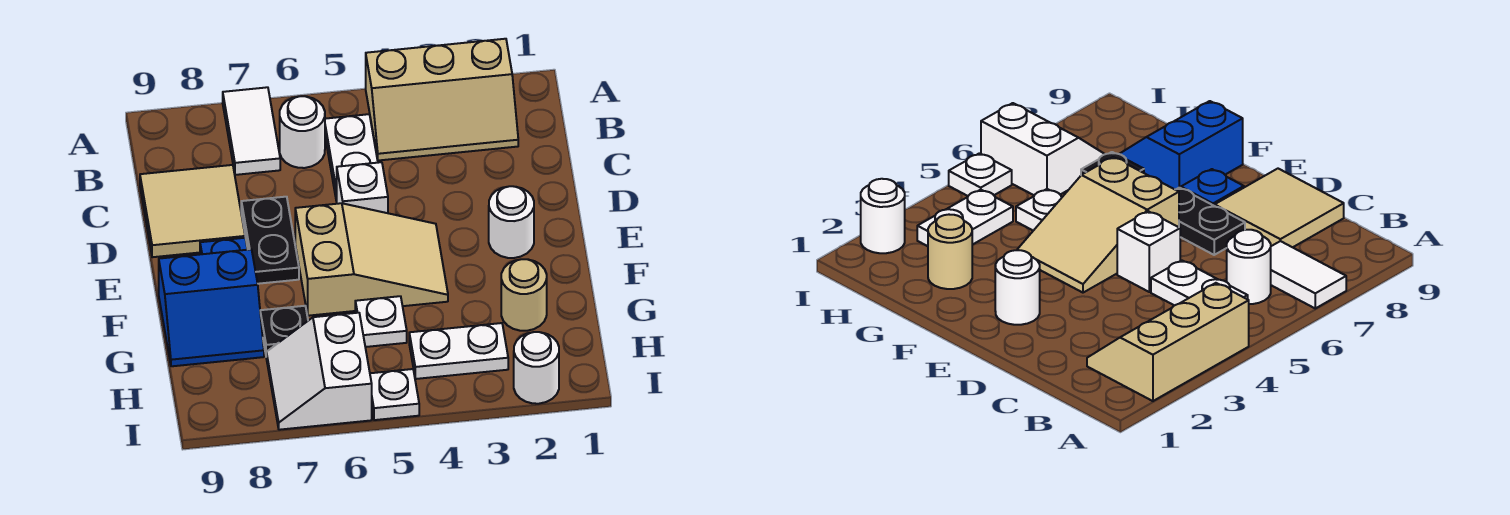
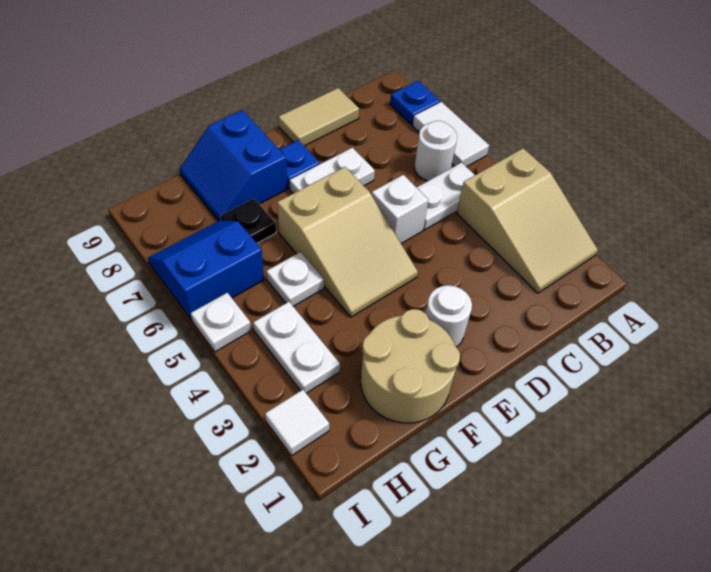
tan slope A2:B4 level 1 top A -> tan slope A2:B4 level 1 top 4
white tile A7:B7 level 1 -> white tile A6:A7 level 1
none -> blue plate A8 level 1
tan tile C8:D9 level 1 -> tan tile C9:D9 level 1
black plate D7:E7 level 1 -> white plate D7:E7 level 1
tan round brick G2 level 1 -> tan round brick F1:G2 level 1
white slope H6:I7 level 1 top 6 -> blue slope H6:I7 level 1 top 6
white round brick I2 level 1 -> white tile I2 level 1

